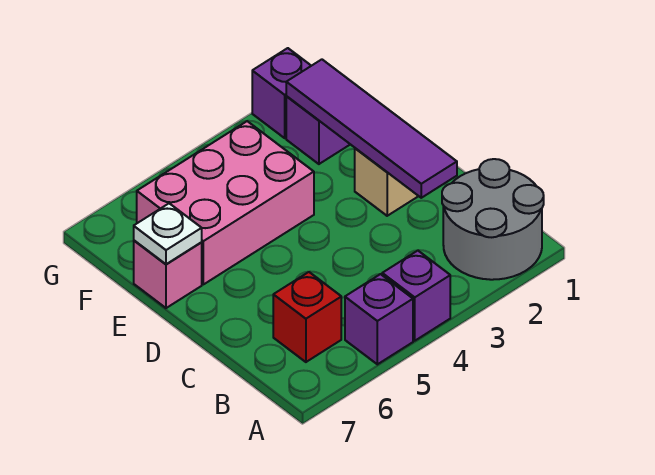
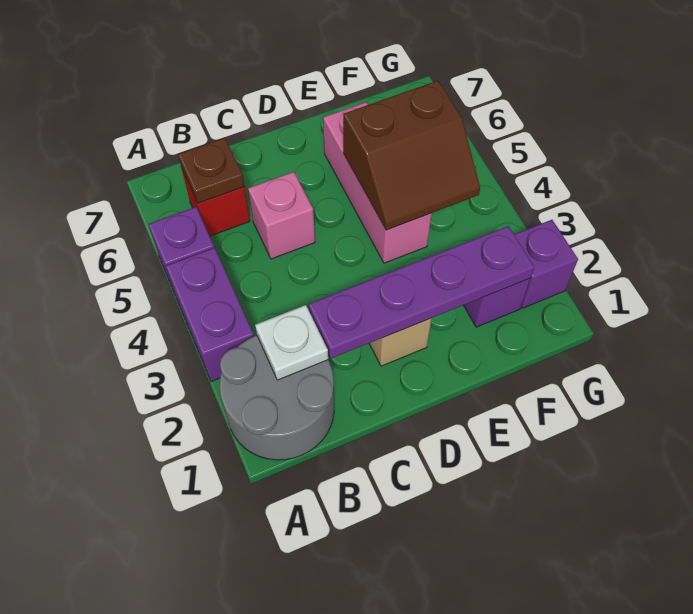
purple brick A4 level 1 -> purple brick A3:A4 level 1
none -> brown plate B6 level 2
purple tile C2:F2 level 2 -> purple plate C2:F2 level 2
pink brick E4:F6 level 1 -> pink brick E4:E6 level 1
none -> brown slope E4:F5 level 2 top 5
pink brick E7 level 1 -> pink brick C5 level 1
white plate E7 level 2 -> white plate B2 level 2

